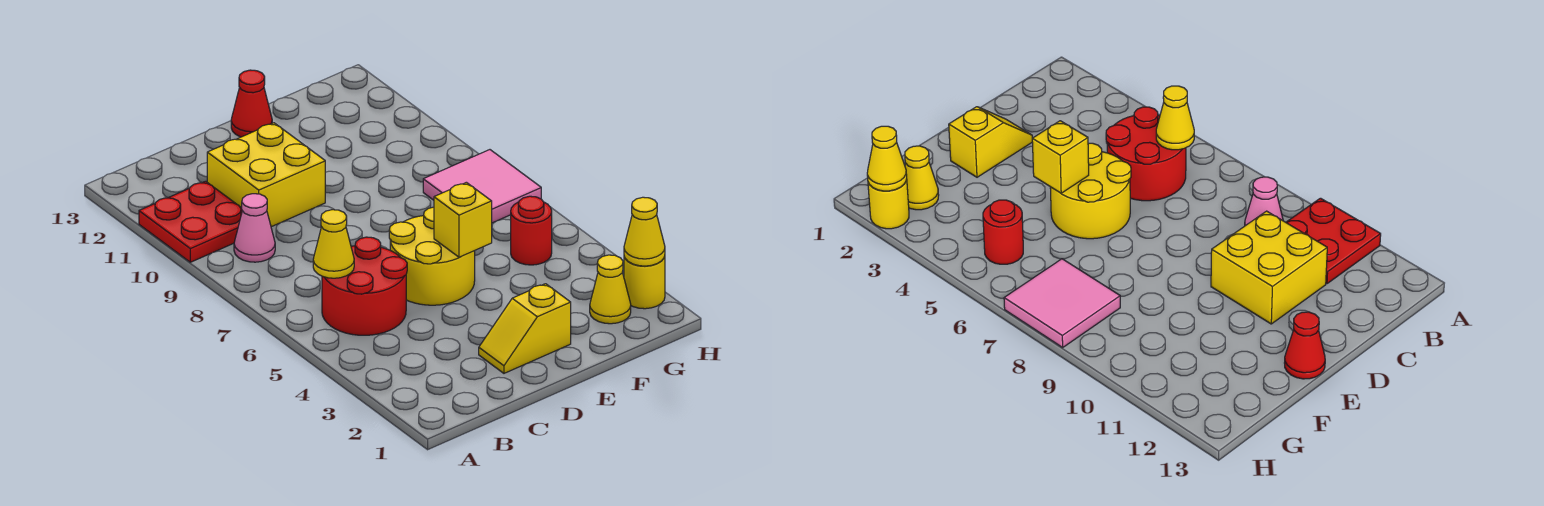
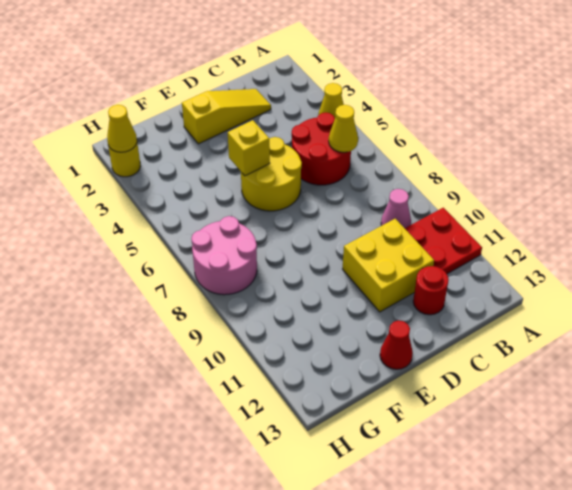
yellow slope D2:E2 level 1 top E -> yellow slope C2:E2 level 1 top E
yellow cone G2 level 1 -> yellow cone A4 level 1
red round brick G5 level 1 -> red round brick C12 level 1
pink tile G7:H8 level 1 -> pink round brick G7:H8 level 1

